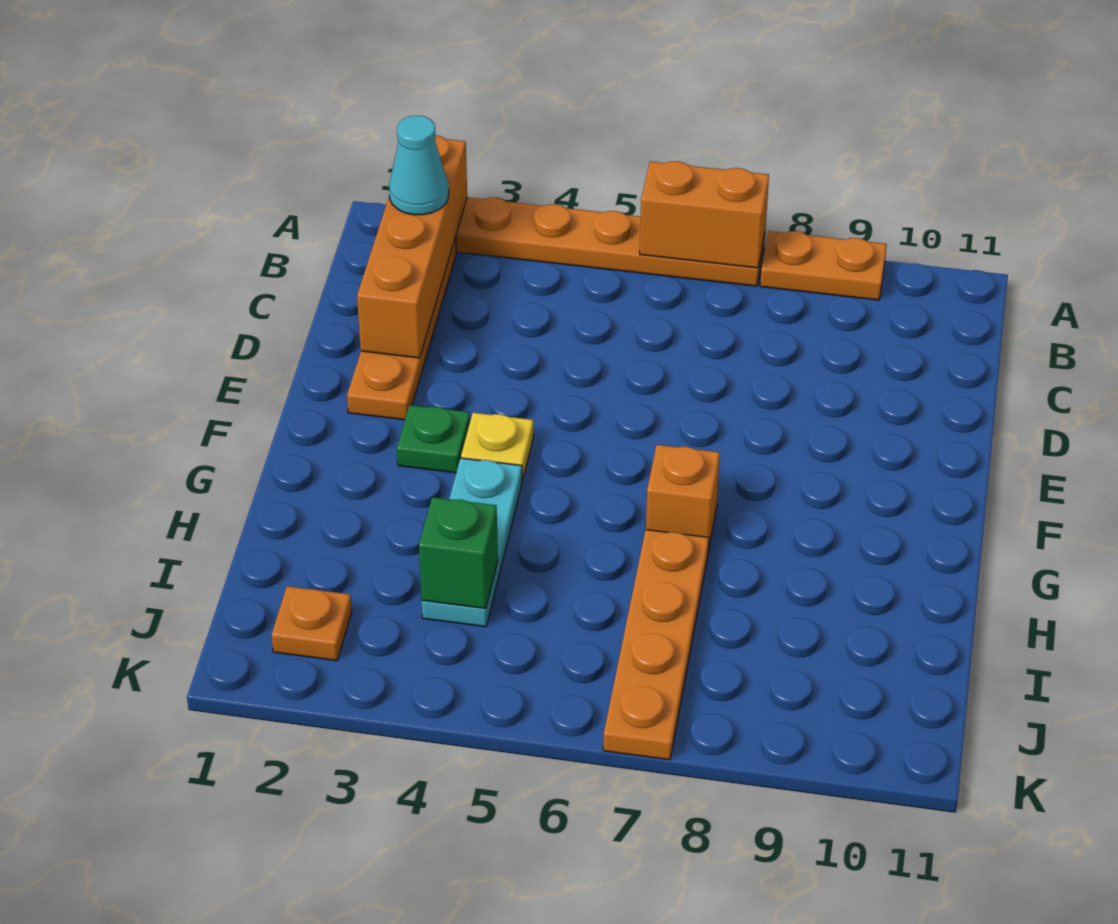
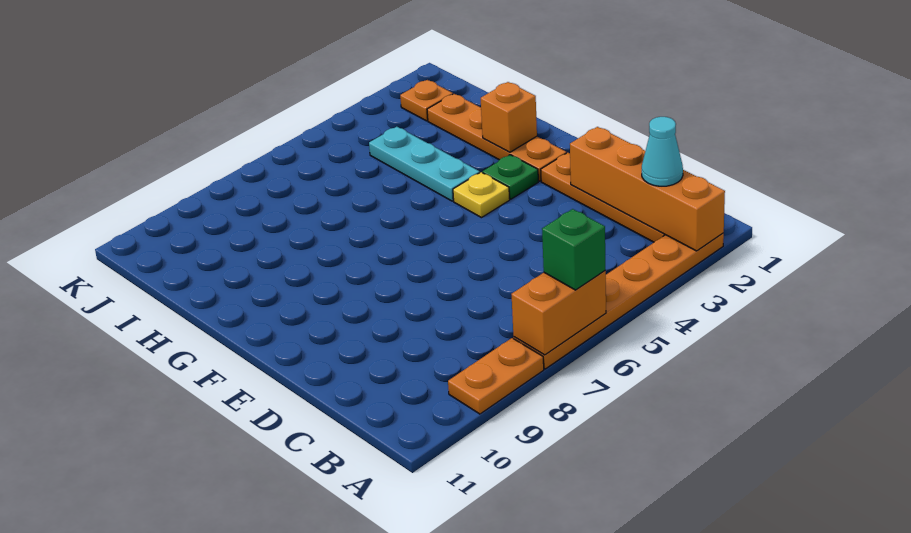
orange brick G7 level 1 -> orange brick G2 level 2
orange plate H7:K7 level 1 -> orange plate F2:I2 level 1
green brick I4 level 2 -> green brick A6 level 3

